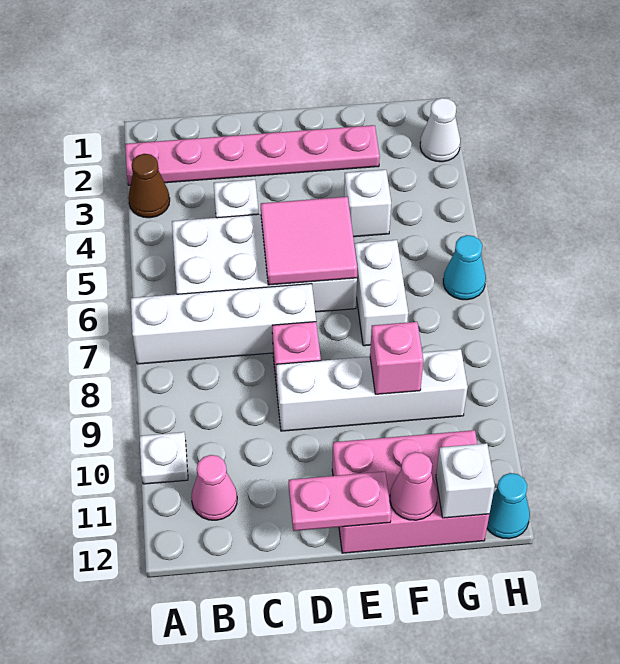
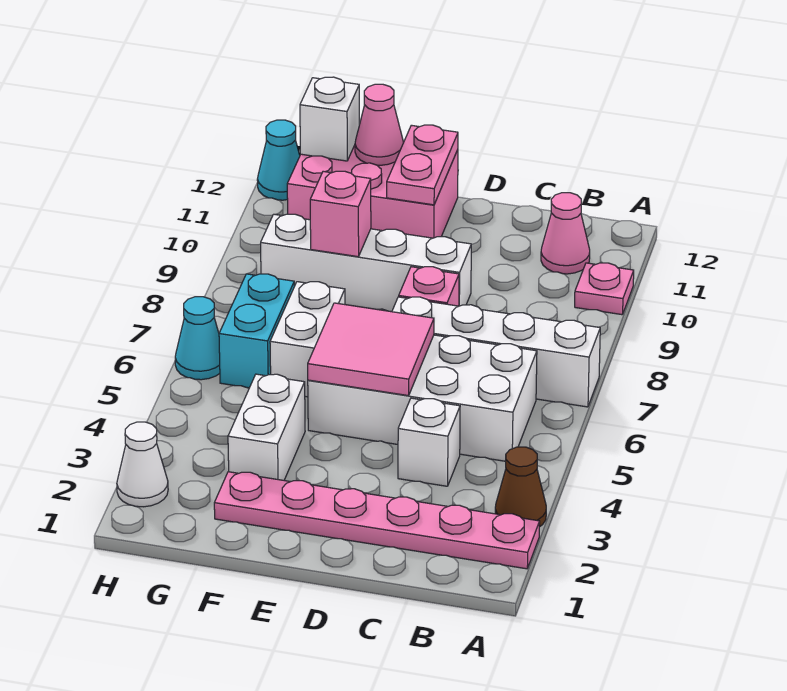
white plate A10 level 1 -> pink plate A10 level 1
pink plate D12:E12 level 2 -> pink plate E11:E12 level 2
white brick F4 level 1 -> white brick F3:F4 level 1
none -> cyan brick G6:G7 level 1

